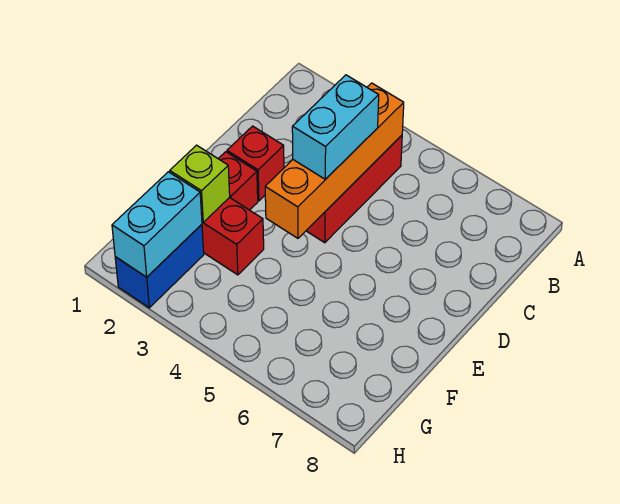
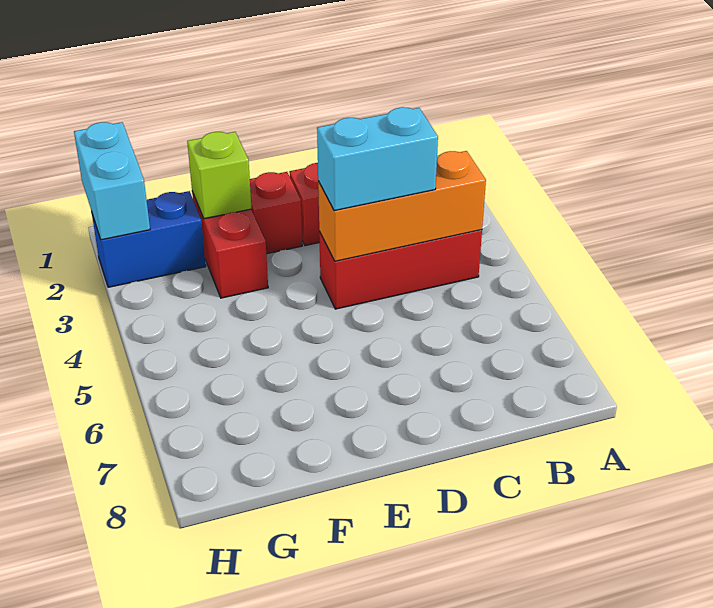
orange brick B4:E4 level 2 -> orange brick B4:D4 level 2
cyan brick G2:H2 level 2 -> cyan brick H1:H2 level 2

